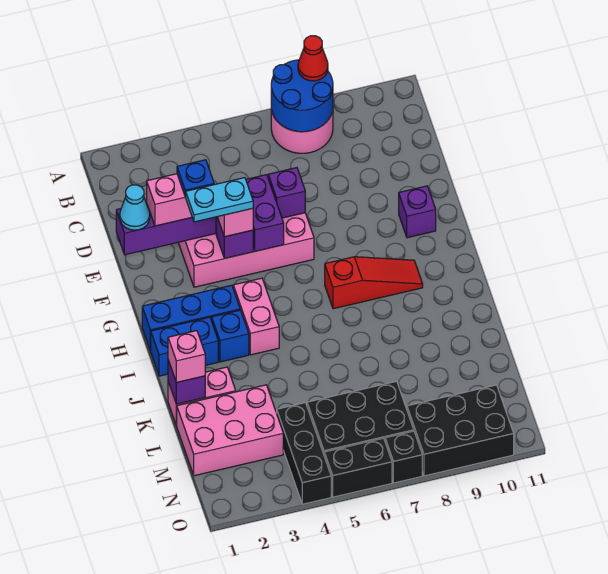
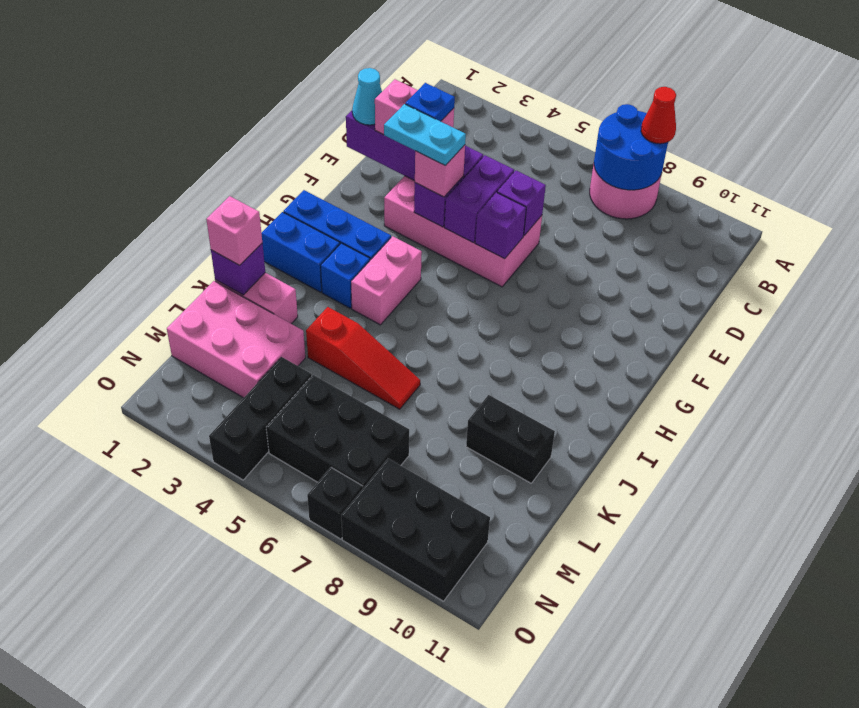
purple brick F10 level 1 -> purple brick F6 level 2
red slope H7:H9 level 1 top 7 -> red slope K4:K6 level 1 top 4
black brick O5:O6 level 1 -> black brick K9:K10 level 1

